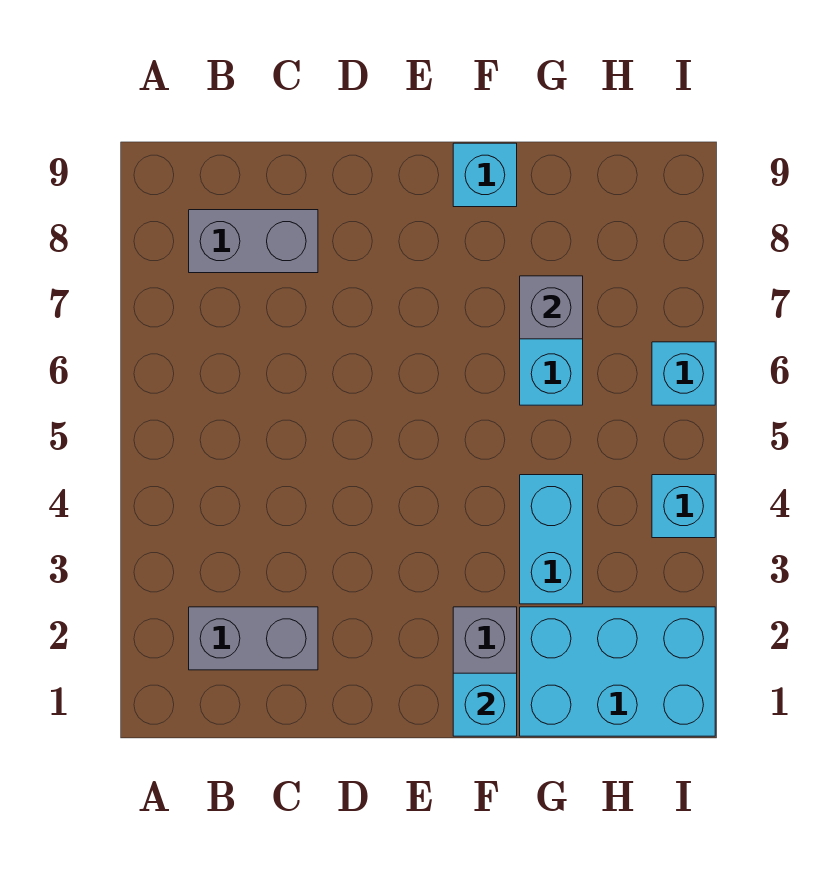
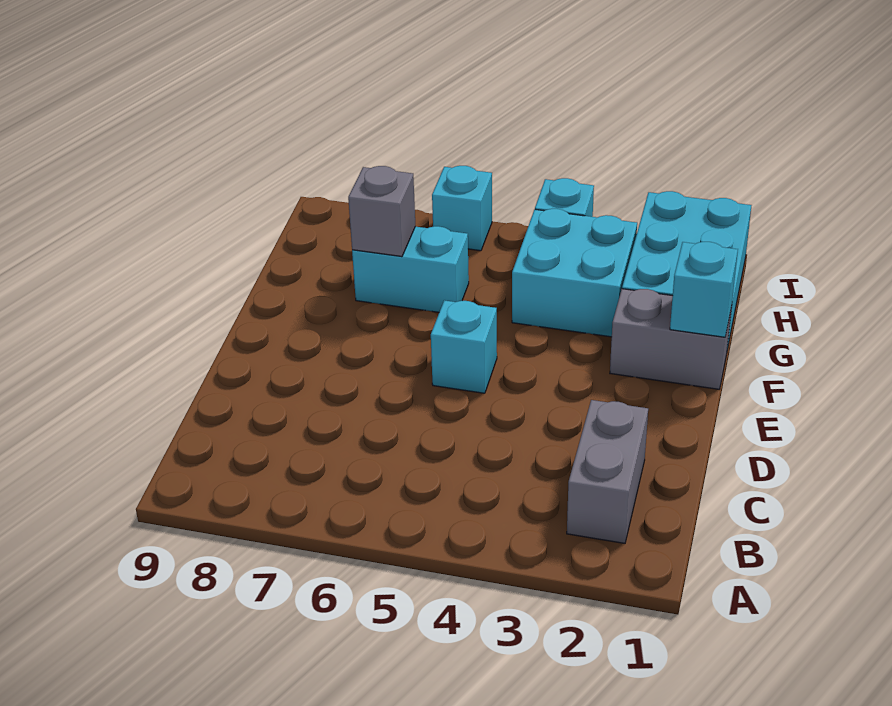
grey brick B8:C8 level 1 -> none
cyan brick F9 level 1 -> cyan brick E5 level 1
cyan brick G3:G4 level 1 -> cyan brick G3:H4 level 1

